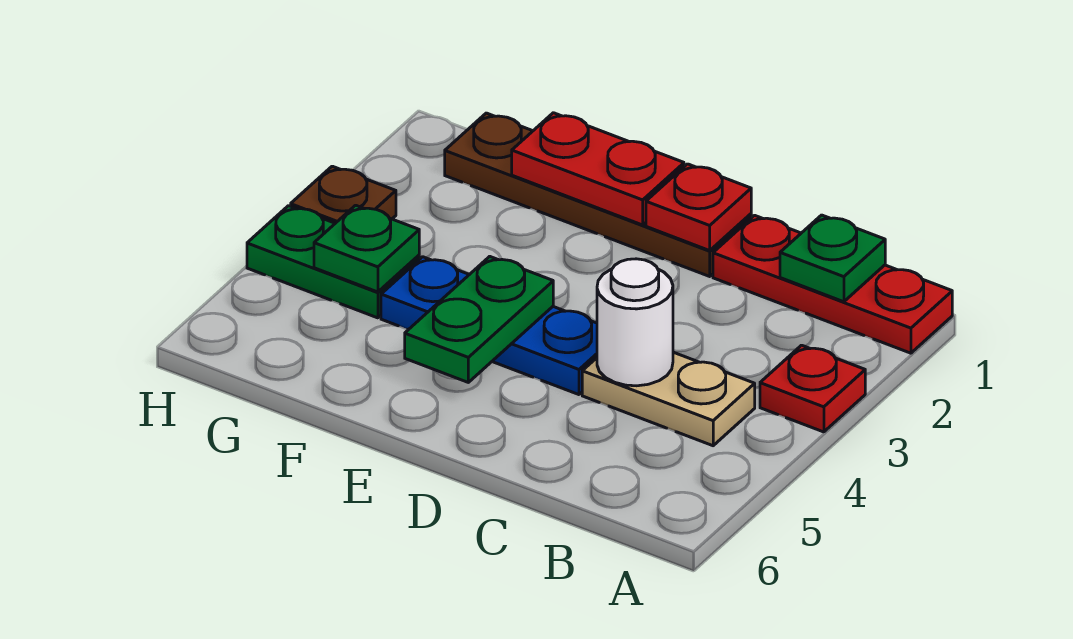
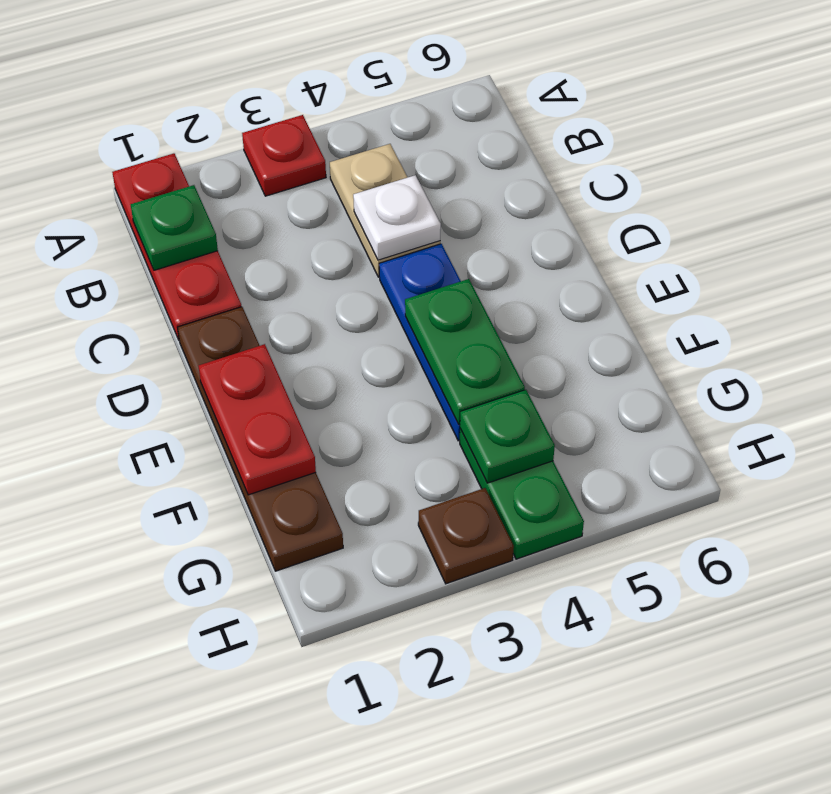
white round brick C4 level 2 -> white plate C4 level 2
red plate D1 level 2 -> none
green plate E4:E5 level 2 -> green plate E4:F4 level 2

